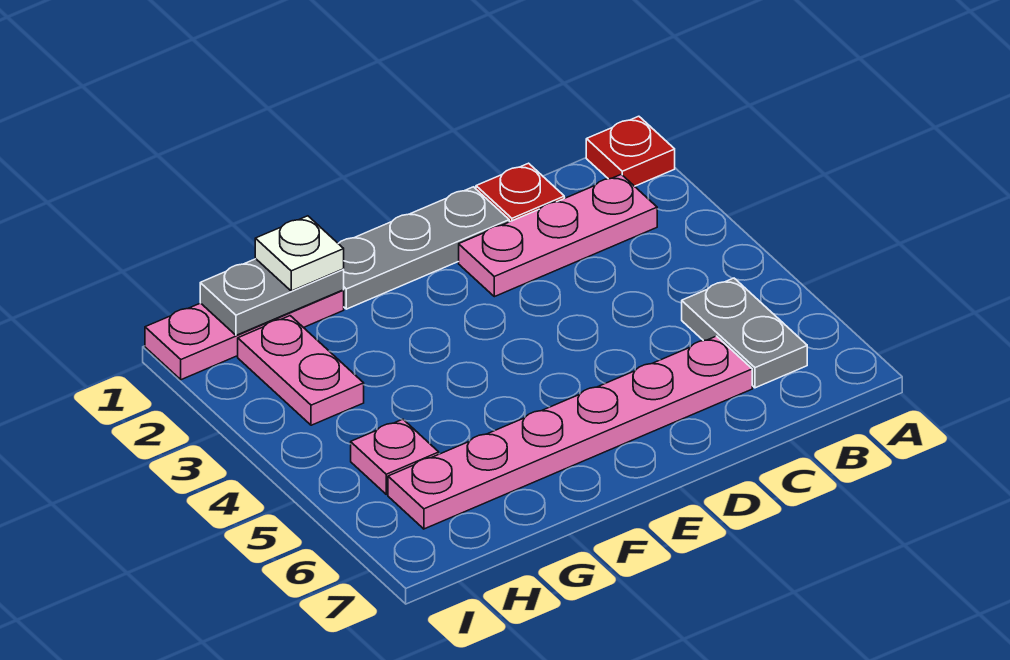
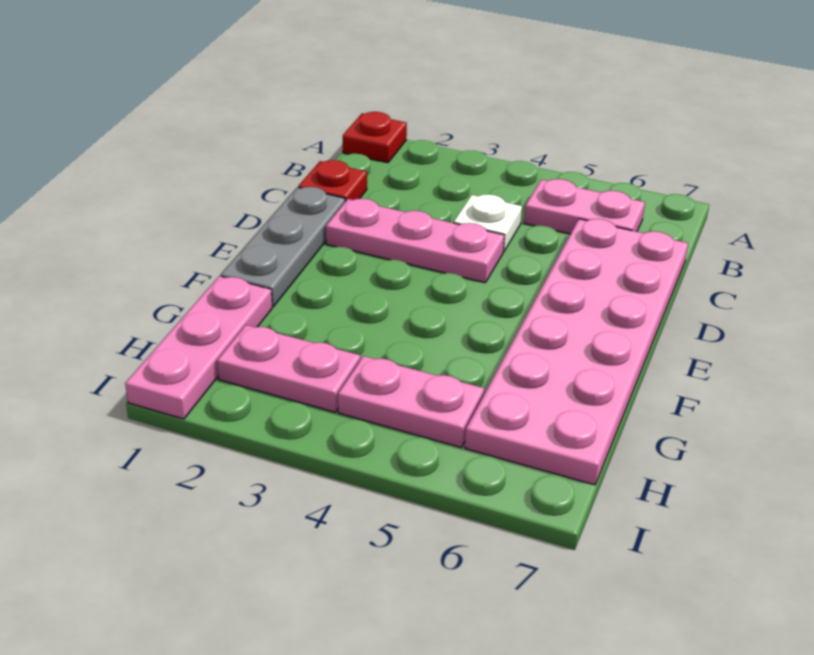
pink plate B2:D2 level 1 -> pink plate D2:D4 level 1
grey plate B5:B6 level 1 -> pink plate B5:B6 level 1
pink plate C6:H6 level 1 -> pink plate C6:H7 level 1
grey plate G1:H1 level 2 -> none
white plate G1 level 3 -> white plate C4 level 1
pink plate H5 level 1 -> pink plate H4:H5 level 1

